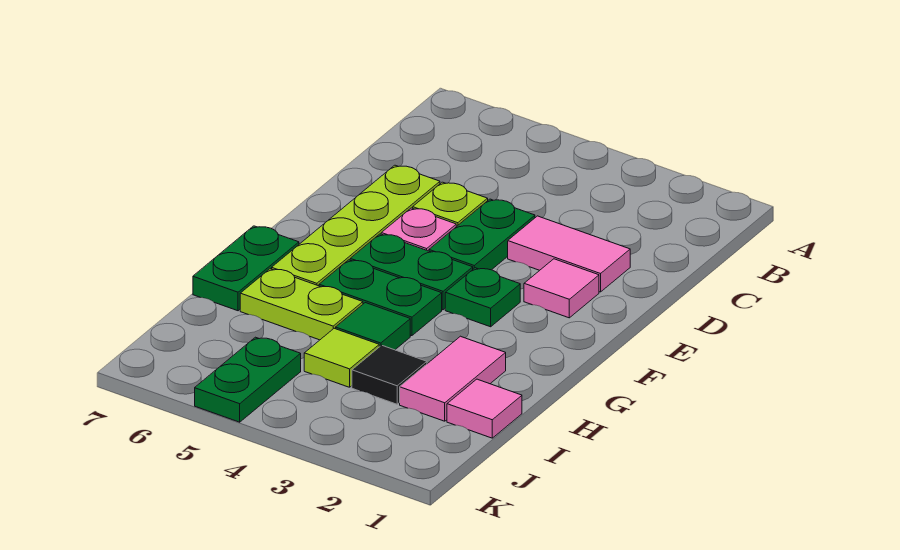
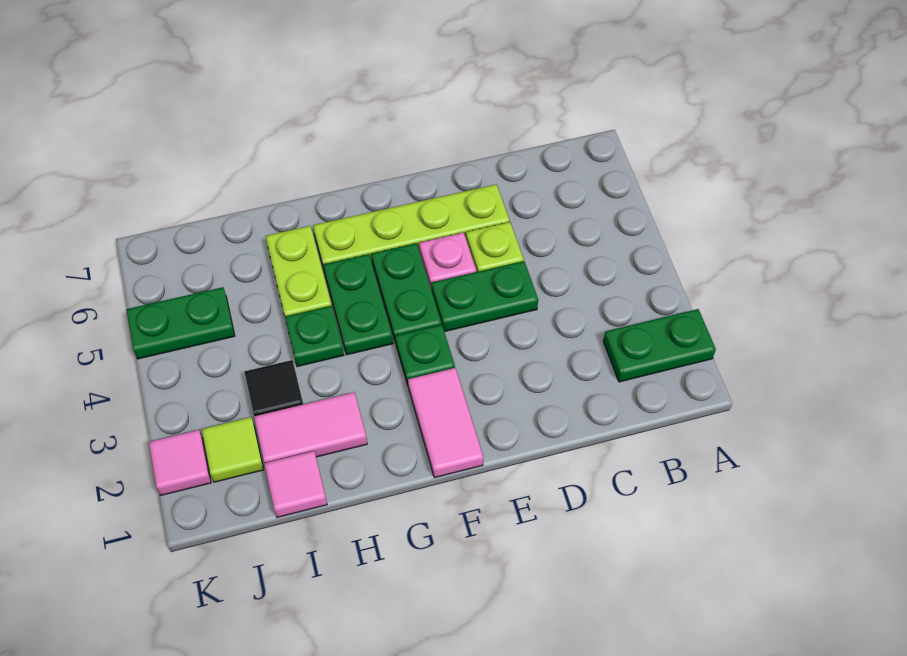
pink tile D2:D3 level 1 -> pink tile F1:F2 level 1
pink tile E2 level 1 -> pink tile K2 level 1
green plate G7:H7 level 1 -> green plate A2:B2 level 1
green tile H4 level 1 -> green plate H4 level 1
lime tile I4 level 1 -> lime tile J2 level 1

